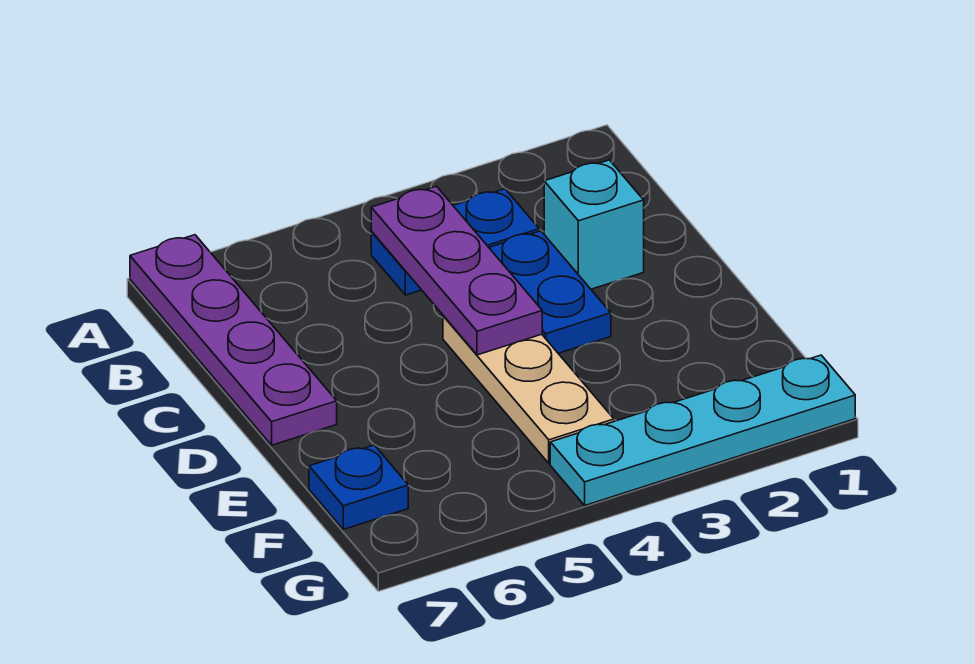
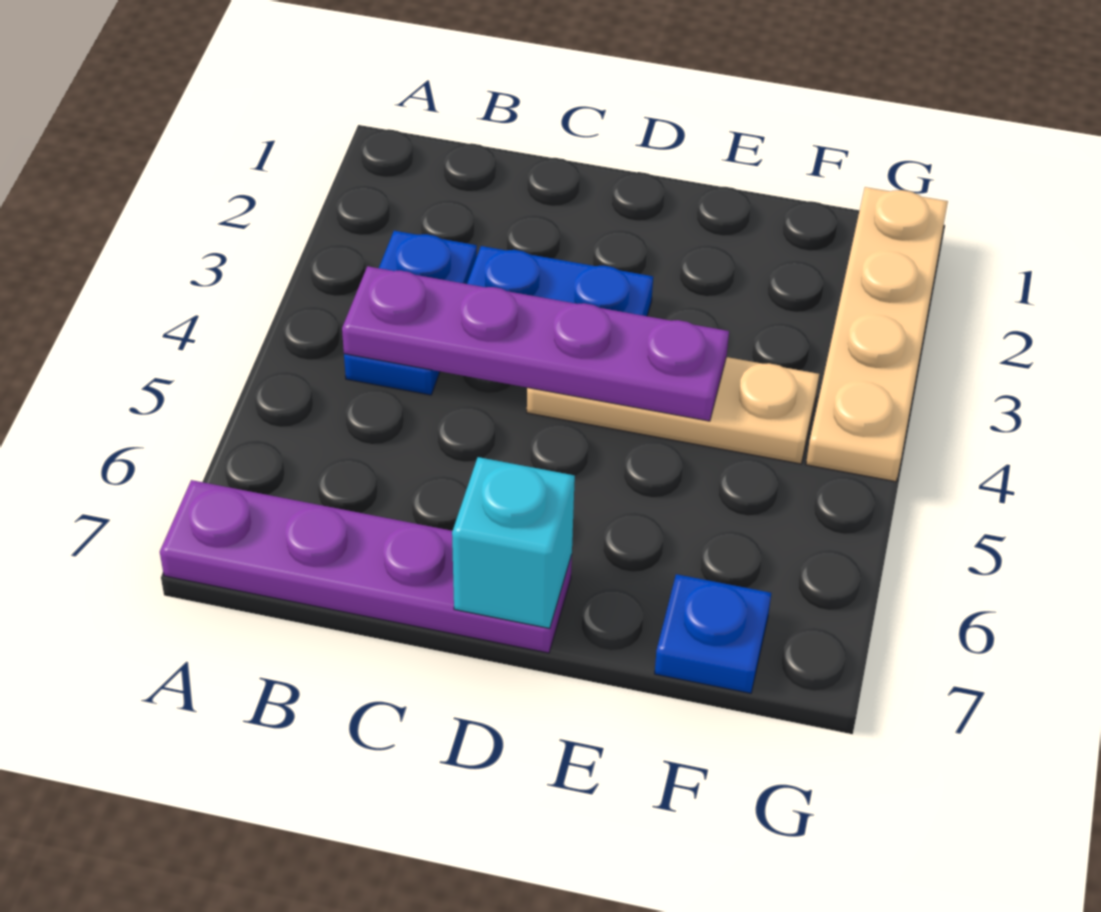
purple plate B4:D4 level 2 -> purple plate B4:E4 level 2
cyan brick C2 level 1 -> cyan brick D7 level 2
cyan plate G1:G4 level 1 -> tan plate G1:G4 level 1

